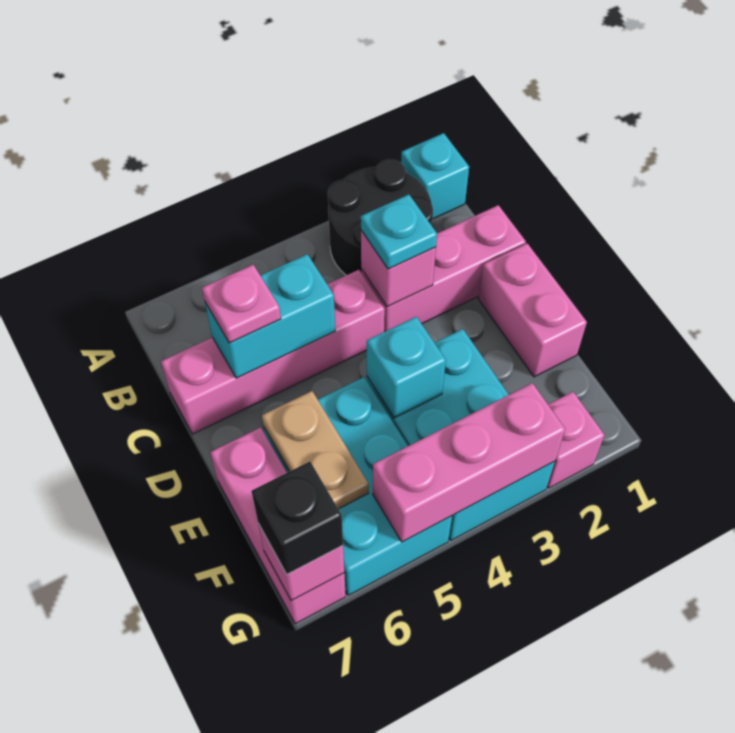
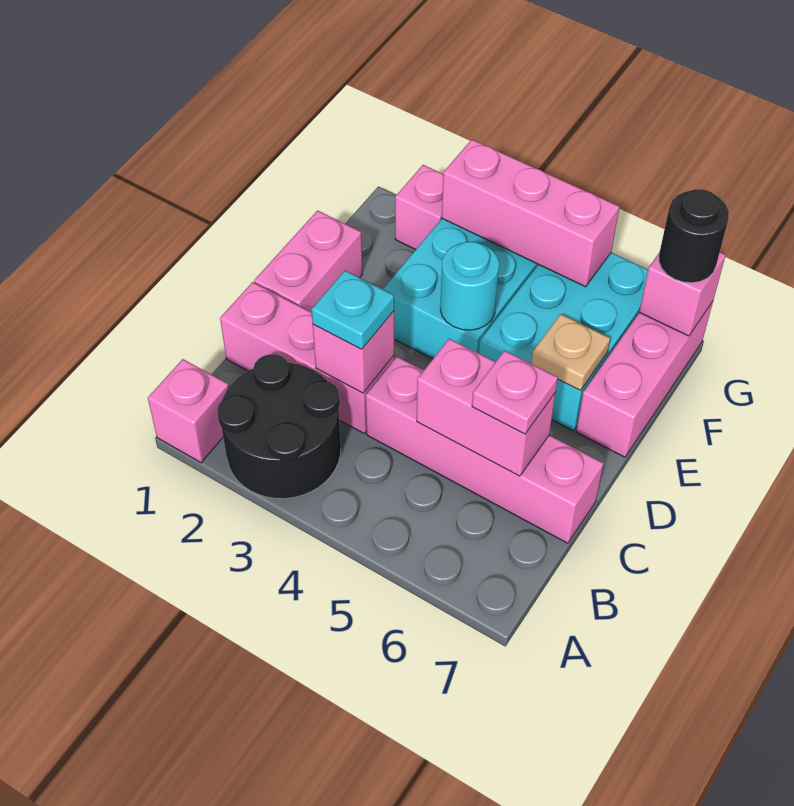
cyan brick A1 level 1 -> pink brick A1 level 1
cyan brick C5:C6 level 2 -> pink brick C5:C6 level 2
cyan brick E4 level 2 -> cyan round brick E4 level 2
tan plate E6:F6 level 2 -> tan plate E6 level 2
black brick G7 level 3 -> black round brick G7 level 3

